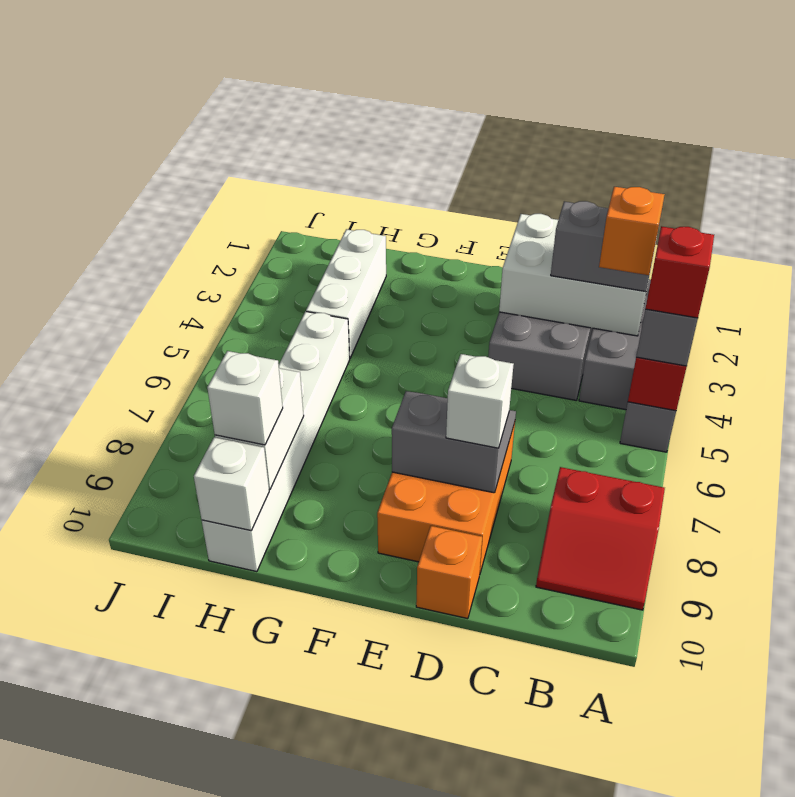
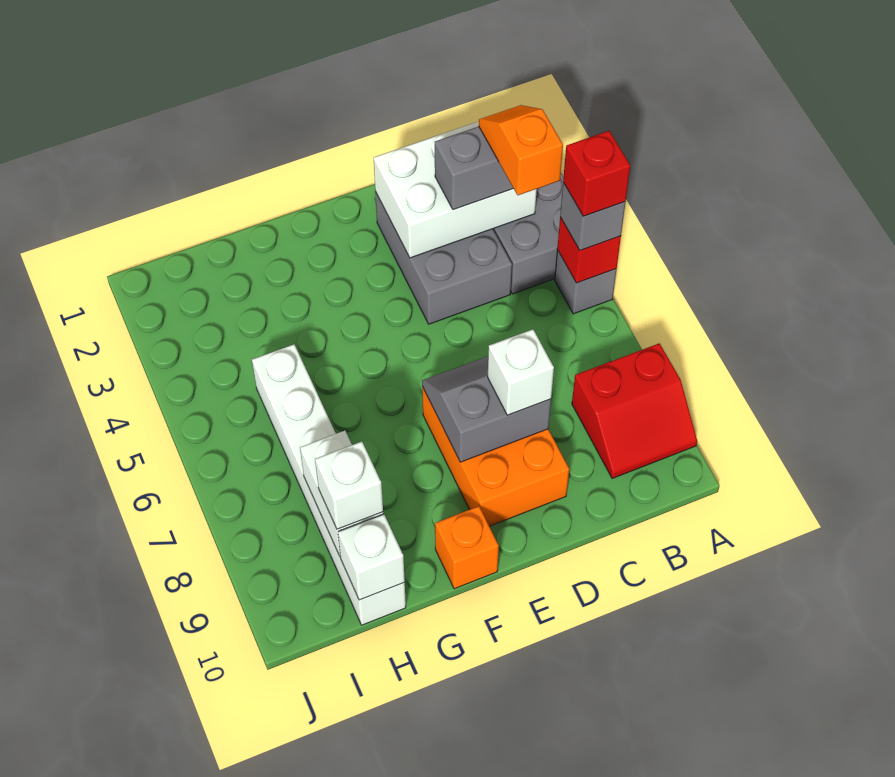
orange brick D10 level 1 -> orange brick F10 level 1
white brick H2:H4 level 1 -> none

